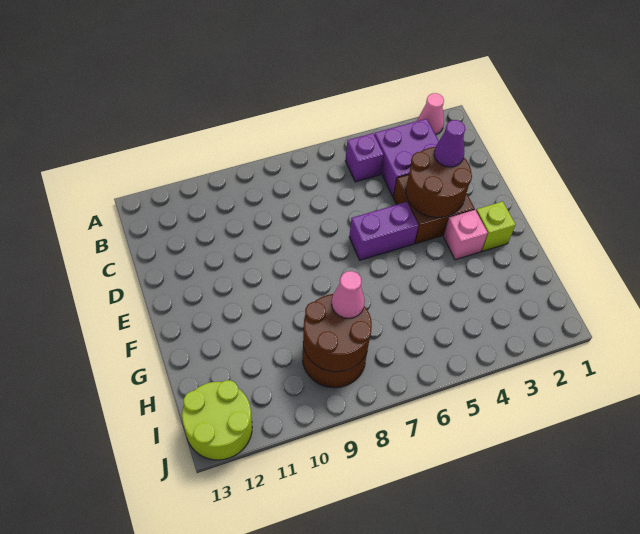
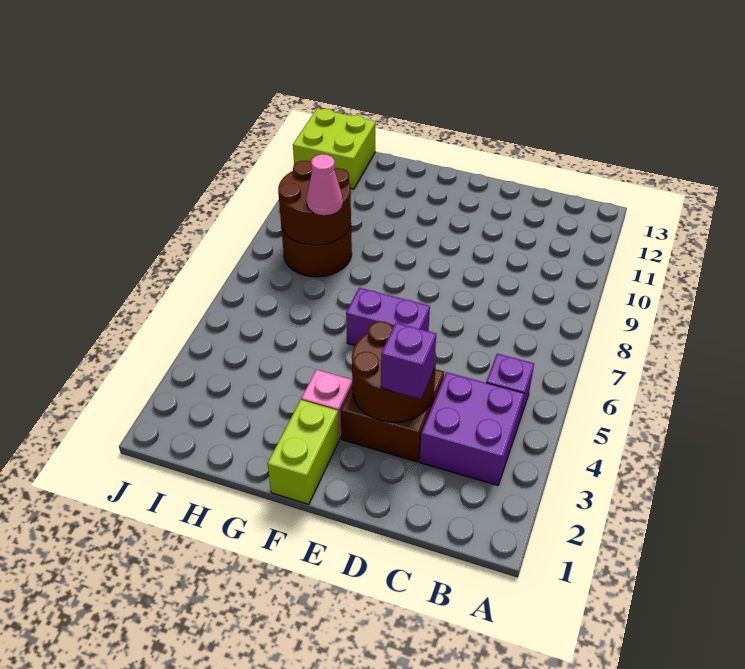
pink cone A2 level 1 -> none
purple cone D3 level 3 -> purple brick D3 level 3
purple brick E5:E6 level 1 -> purple brick E6:F6 level 1
lime brick F2 level 1 -> lime brick F1:F2 level 1
lime round brick I12:J13 level 1 -> lime brick I12:J13 level 1

